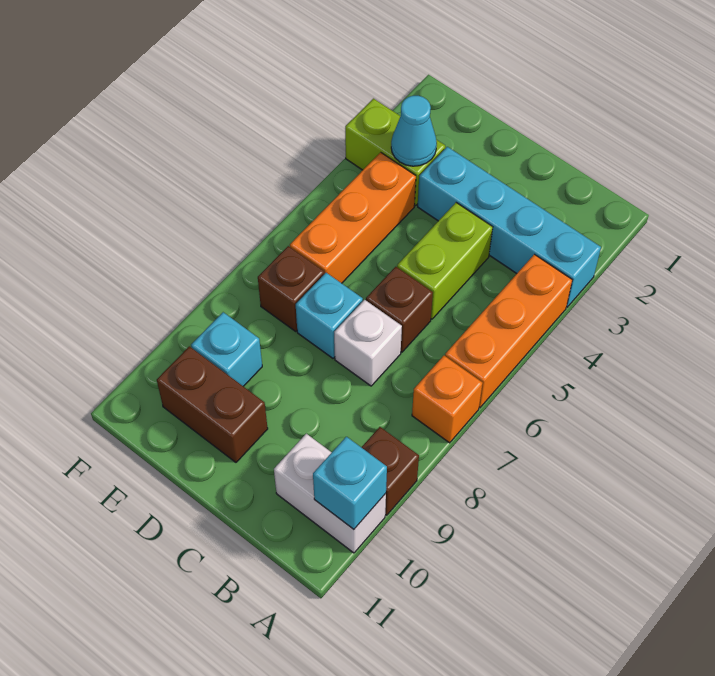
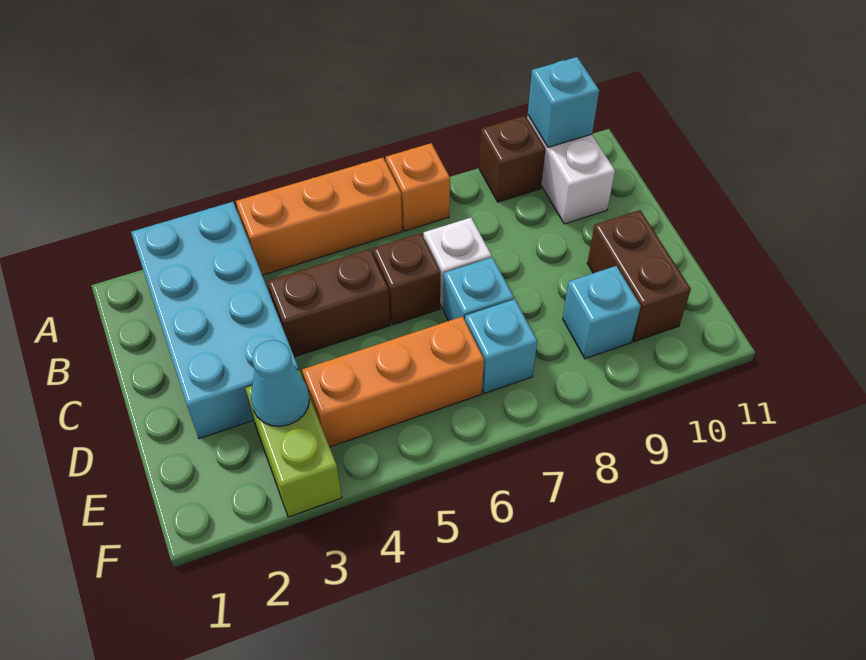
cyan brick A3:D3 level 1 -> cyan brick A2:D3 level 1
lime brick C4:C5 level 1 -> brown brick C4:C5 level 1
brown brick E7 level 1 -> cyan brick E7 level 1

